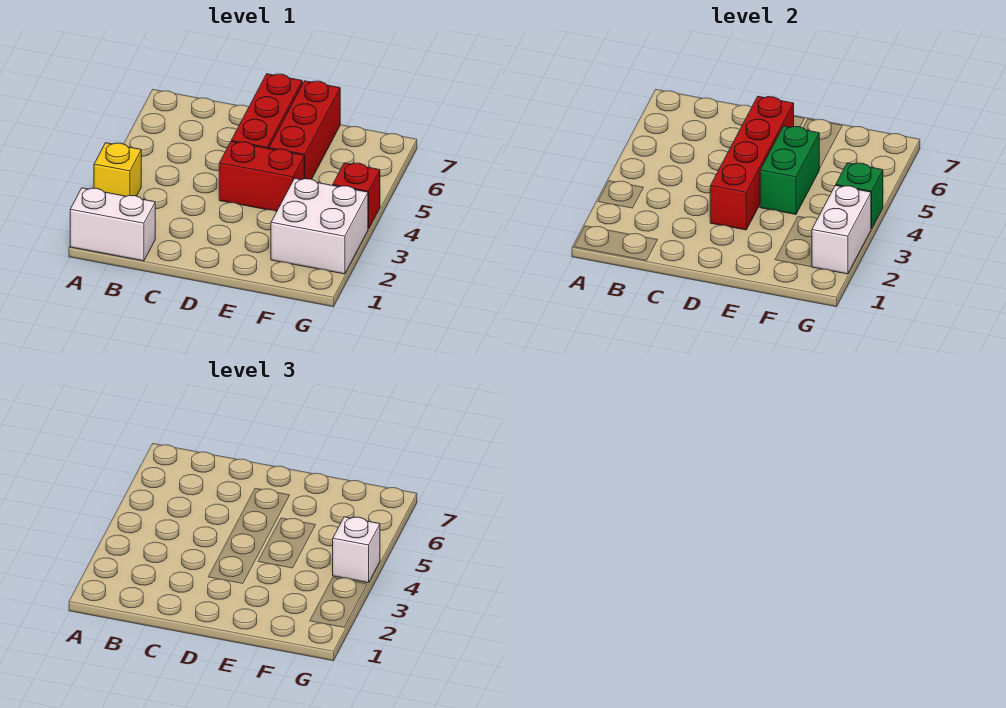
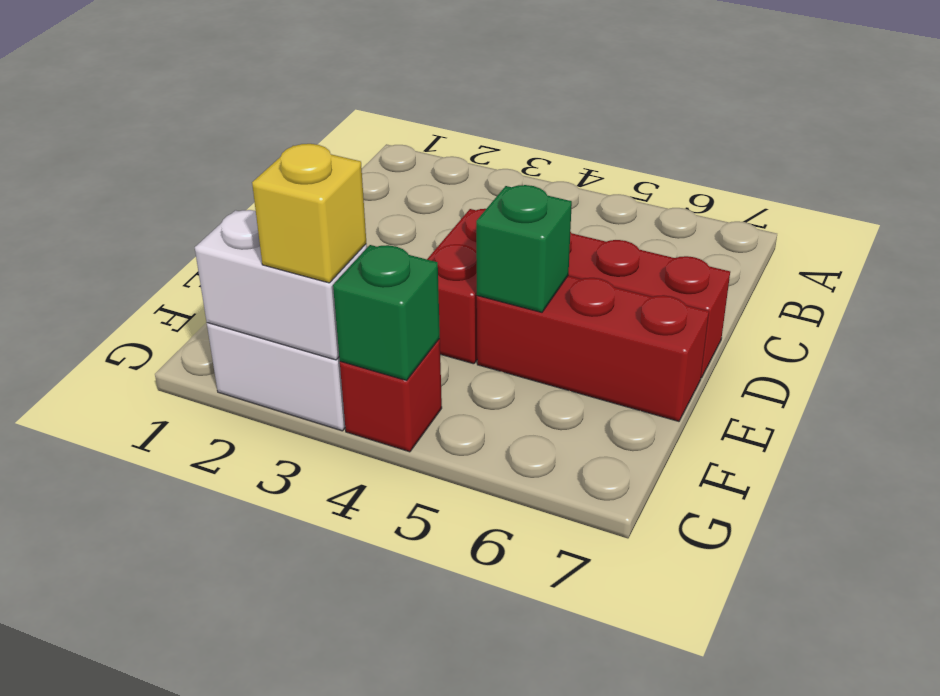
white brick A1:B1 level 1 -> none
yellow brick A3 level 1 -> yellow brick G3 level 3
red brick D3:D6 level 2 -> none
green brick E4:E5 level 2 -> green brick E5 level 2
white brick G4 level 3 -> none

